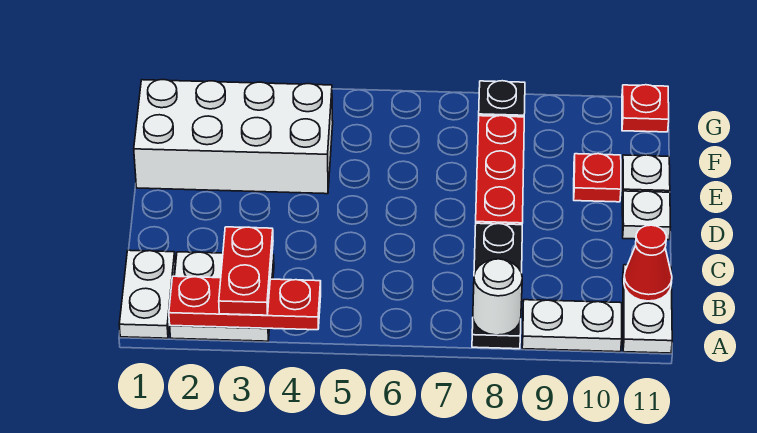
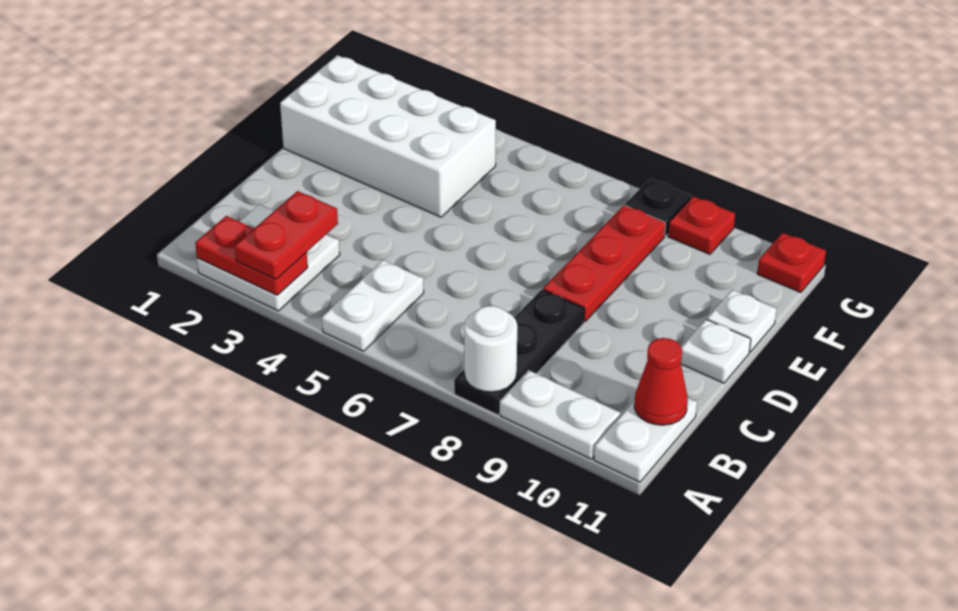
white plate A1:B1 level 1 -> white plate A5:B5 level 1
red plate A2:A4 level 2 -> red plate A2:A3 level 2
red plate E10 level 1 -> red plate G9 level 1

